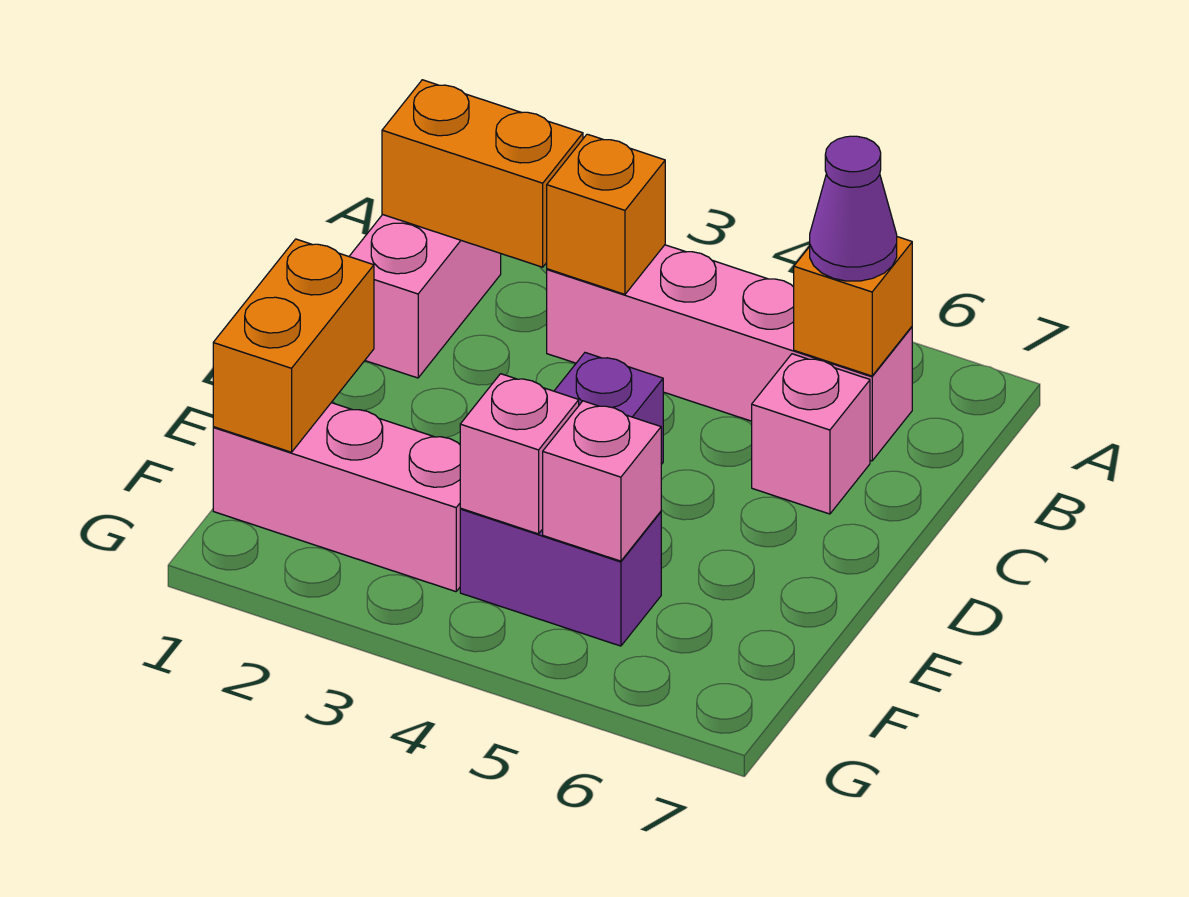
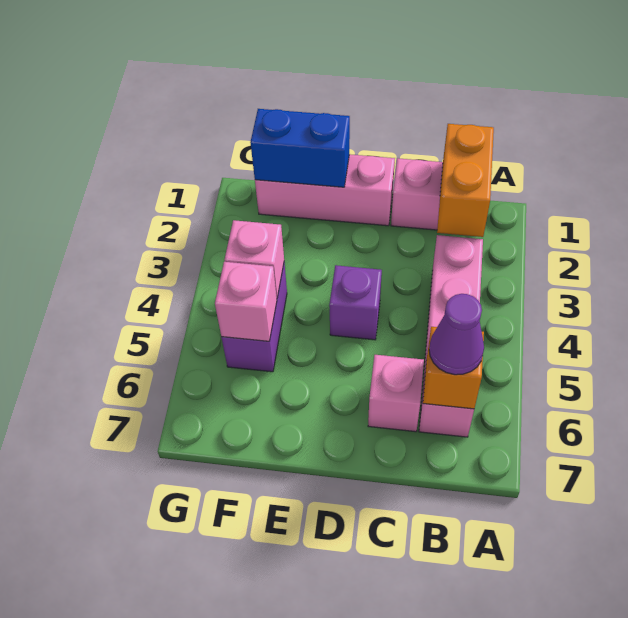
orange brick B3 level 2 -> none
orange brick E1:F1 level 2 -> blue brick E1:F1 level 2
pink brick F1:F3 level 1 -> pink brick D1:F1 level 1

